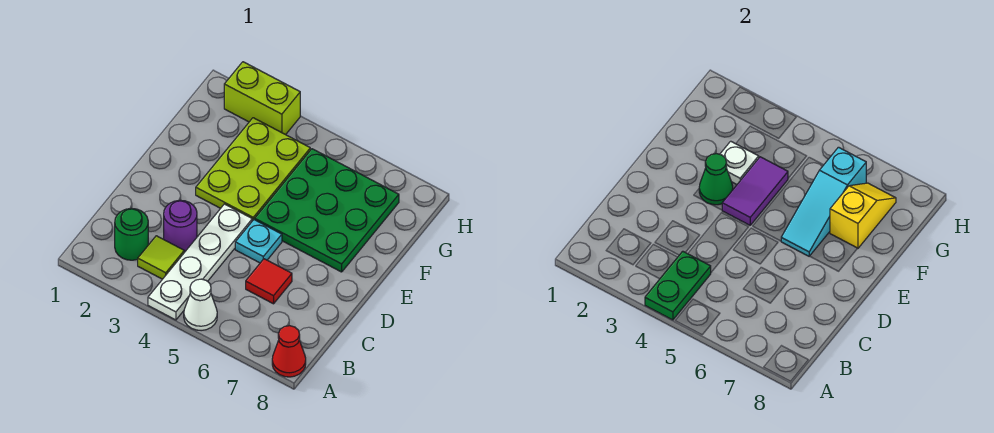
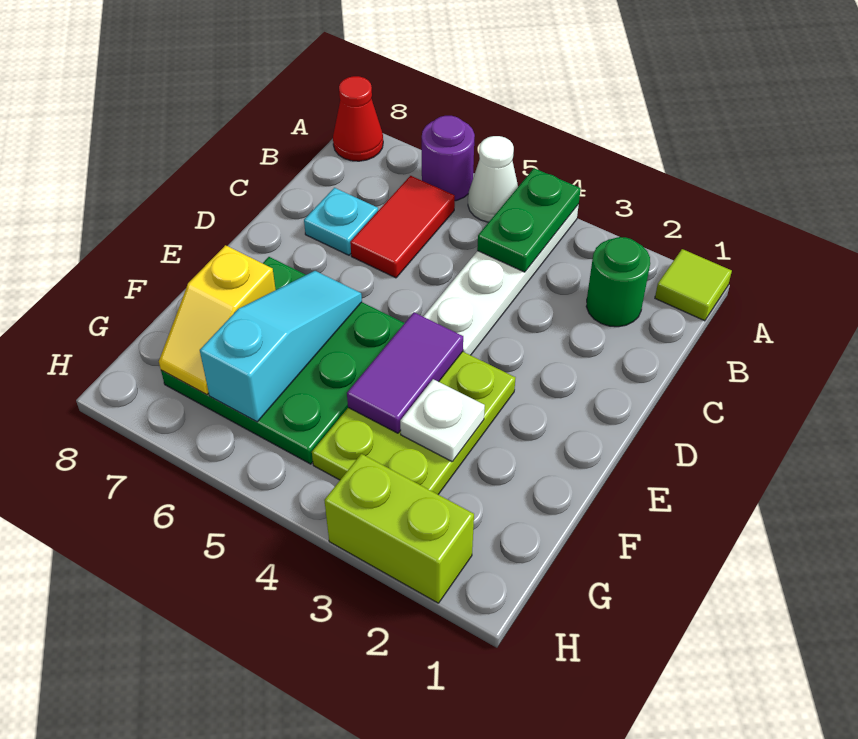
lime tile B3 level 1 -> lime tile A1 level 1
purple round brick C3 level 1 -> purple round brick A6 level 1
red tile C6 level 1 -> red tile B6:C6 level 1
cyan plate D5 level 1 -> cyan plate C7 level 1
green cone E3 level 2 -> none

